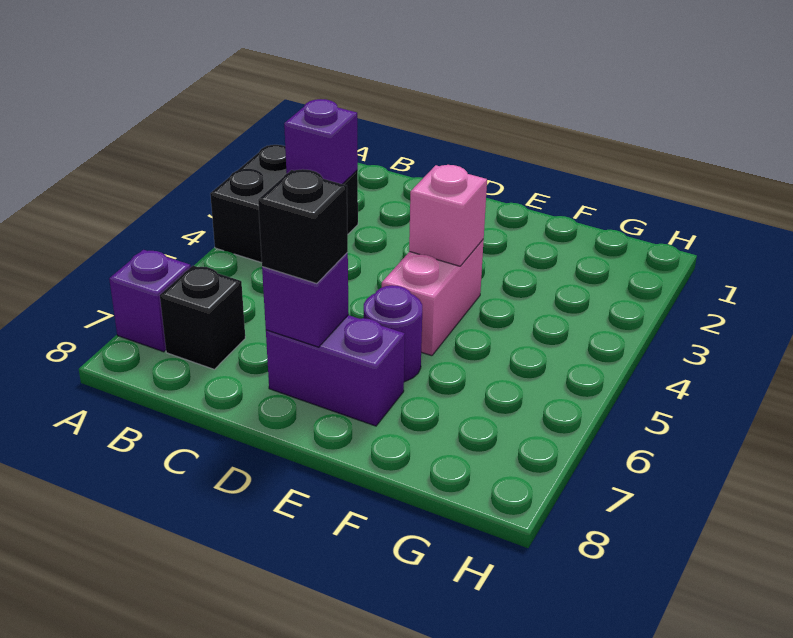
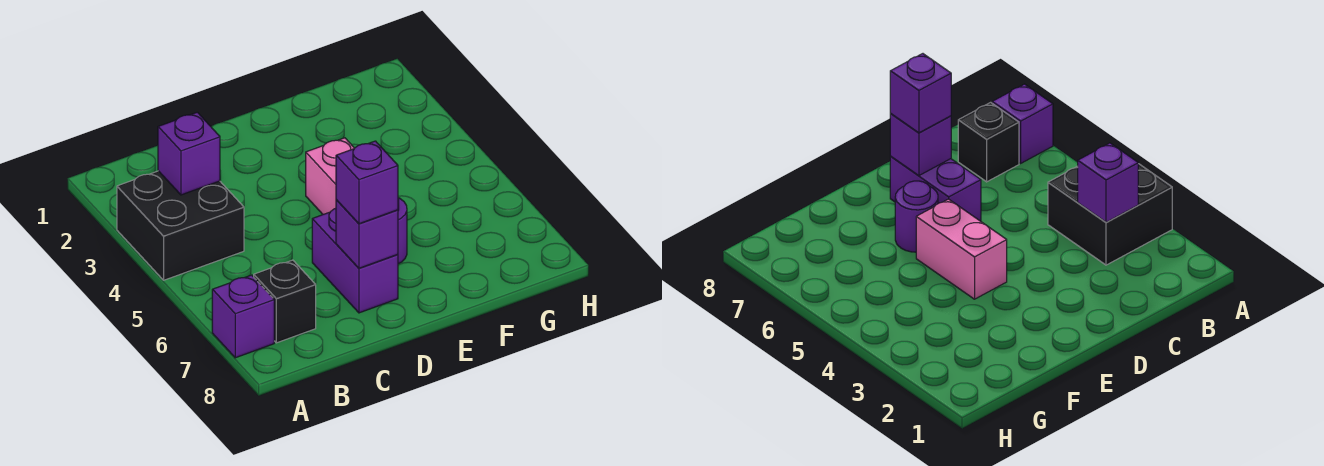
purple brick D7:E7 level 1 -> purple brick D6:D7 level 1
black brick D7 level 3 -> purple brick D7 level 3
pink brick E4 level 2 -> none

